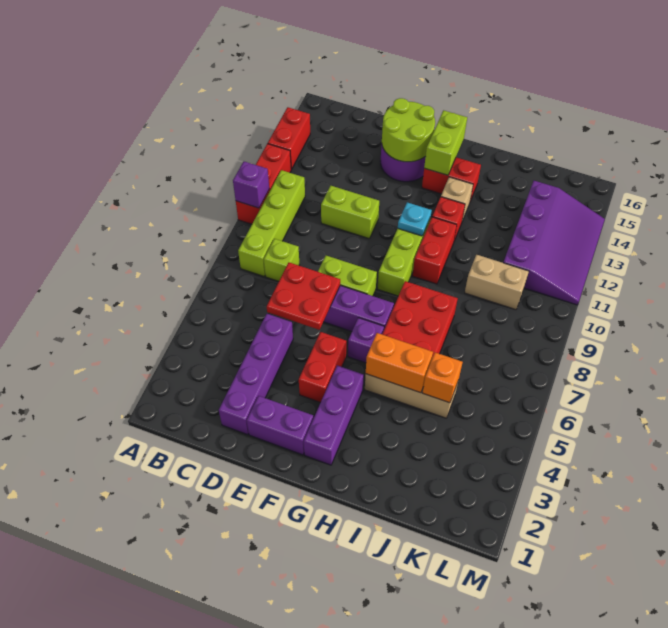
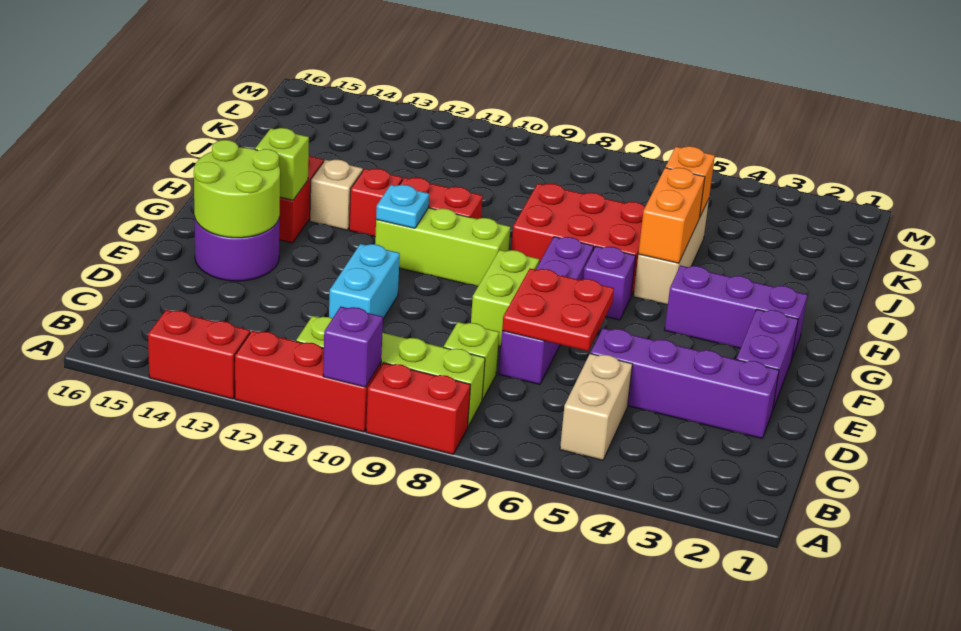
lime brick D11:E11 level 1 -> cyan brick D11:E11 level 1
red brick F4:F5 level 1 -> red brick A8:A9 level 1
lime brick G14:G15 level 2 -> lime brick G14 level 2
tan brick J10:K10 level 1 -> tan brick B5:C5 level 1
purple slope K11:M14 level 1 top K -> none

